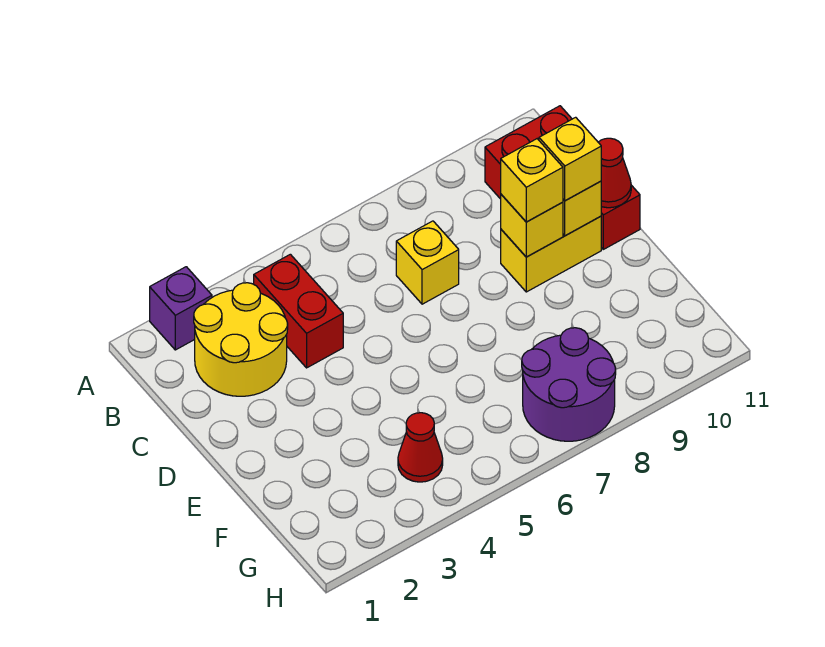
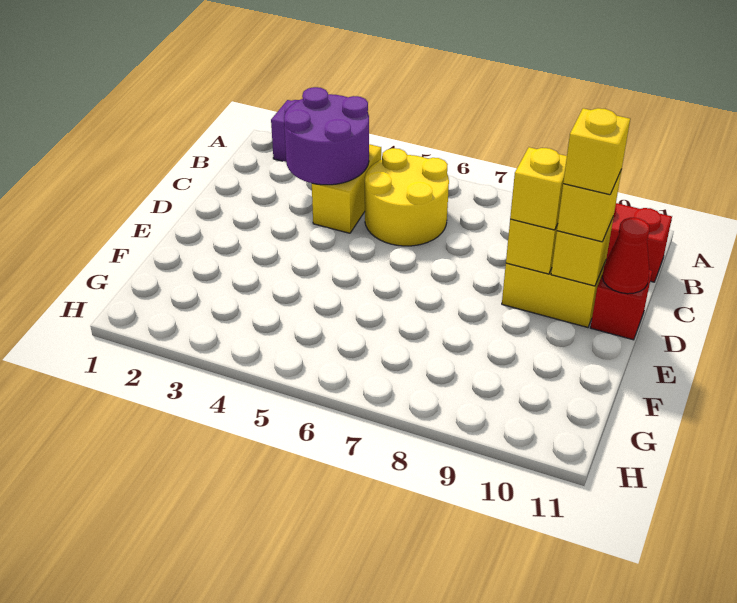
yellow round brick B2:C3 level 1 -> yellow round brick B5:C6 level 1
red brick B4:C4 level 1 -> yellow brick B4:C4 level 1
yellow brick C7 level 1 -> yellow brick D10 level 4
red cone G4 level 1 -> none
purple round brick G7:H8 level 1 -> purple round brick B3:C4 level 2

